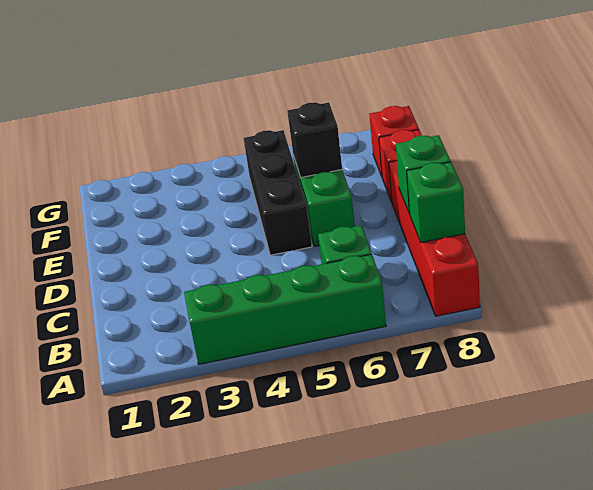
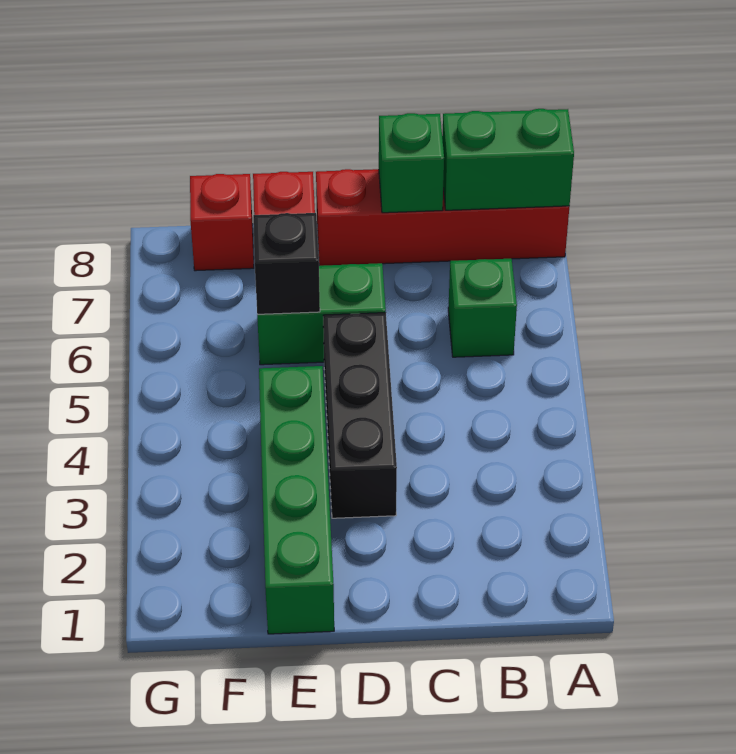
green brick A3:A6 level 1 -> green brick E1:E4 level 1
green brick B8 level 2 -> green brick A8:B8 level 2
black brick D5:F5 level 1 -> black brick D3:D5 level 1

